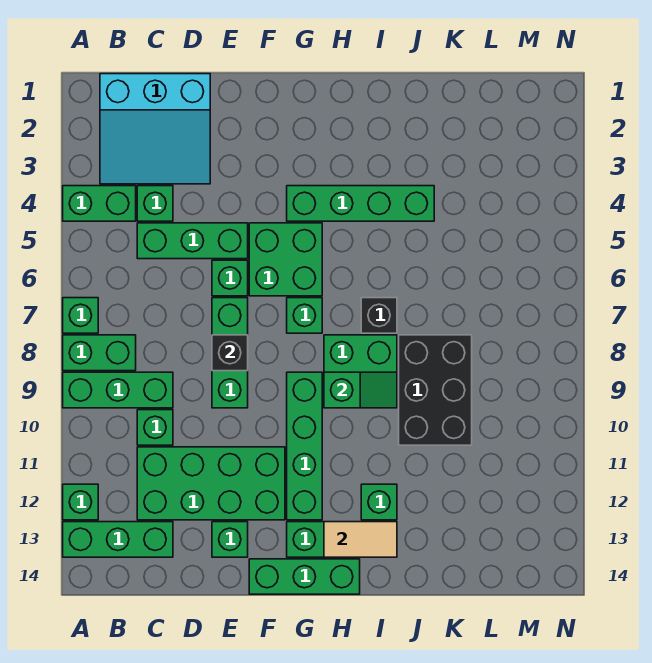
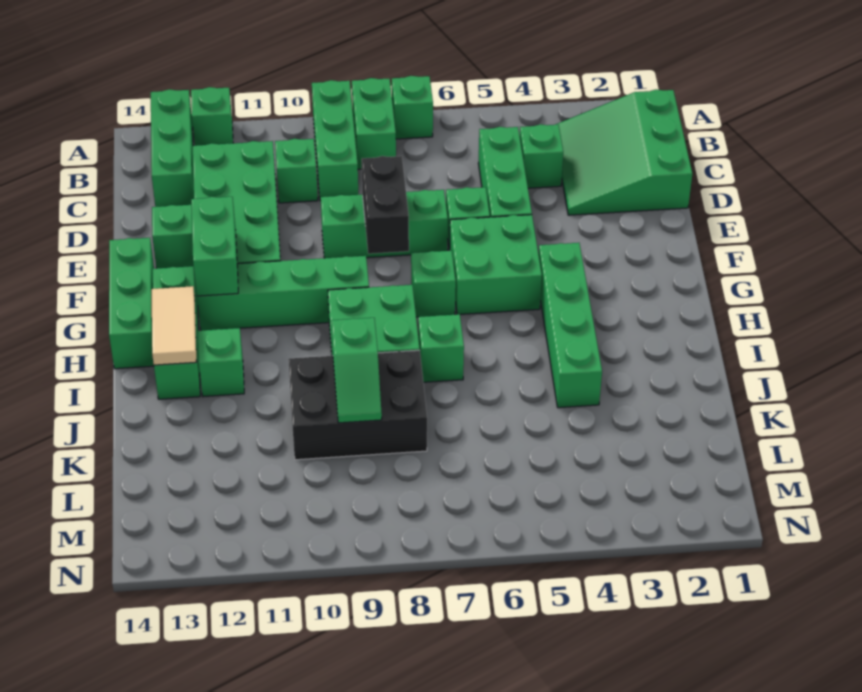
green brick A4:B4 level 1 -> green brick F12:G12 level 2
cyan slope B1:D3 level 1 top 1 -> green slope B1:D3 level 1 top 1
black brick E8 level 2 -> black brick E8:F8 level 2
green slope H9:I9 level 2 top H -> green slope J9:K9 level 2 top J
black brick I7 level 1 -> green brick I7 level 1

